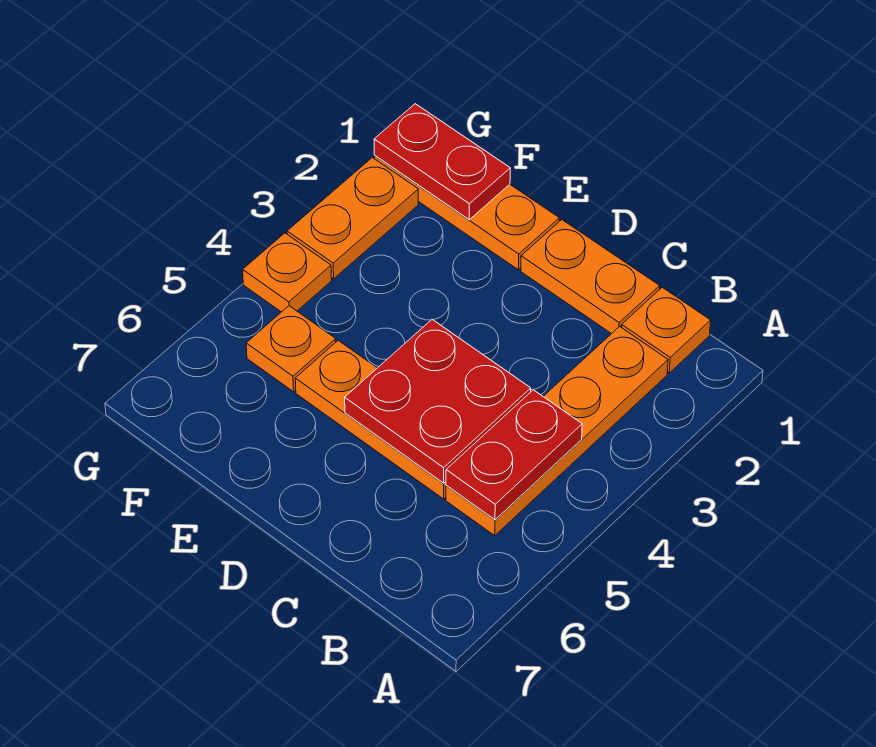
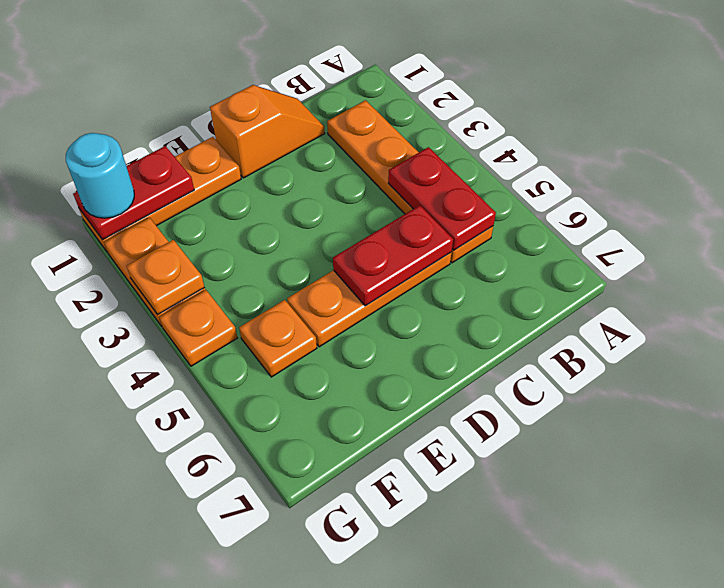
orange plate B1 level 1 -> orange plate G3 level 2
orange plate C1:D1 level 1 -> orange slope C1:D1 level 1 top D
red plate C4:D5 level 2 -> red plate C5:D5 level 2
none -> cyan round brick G1 level 3

